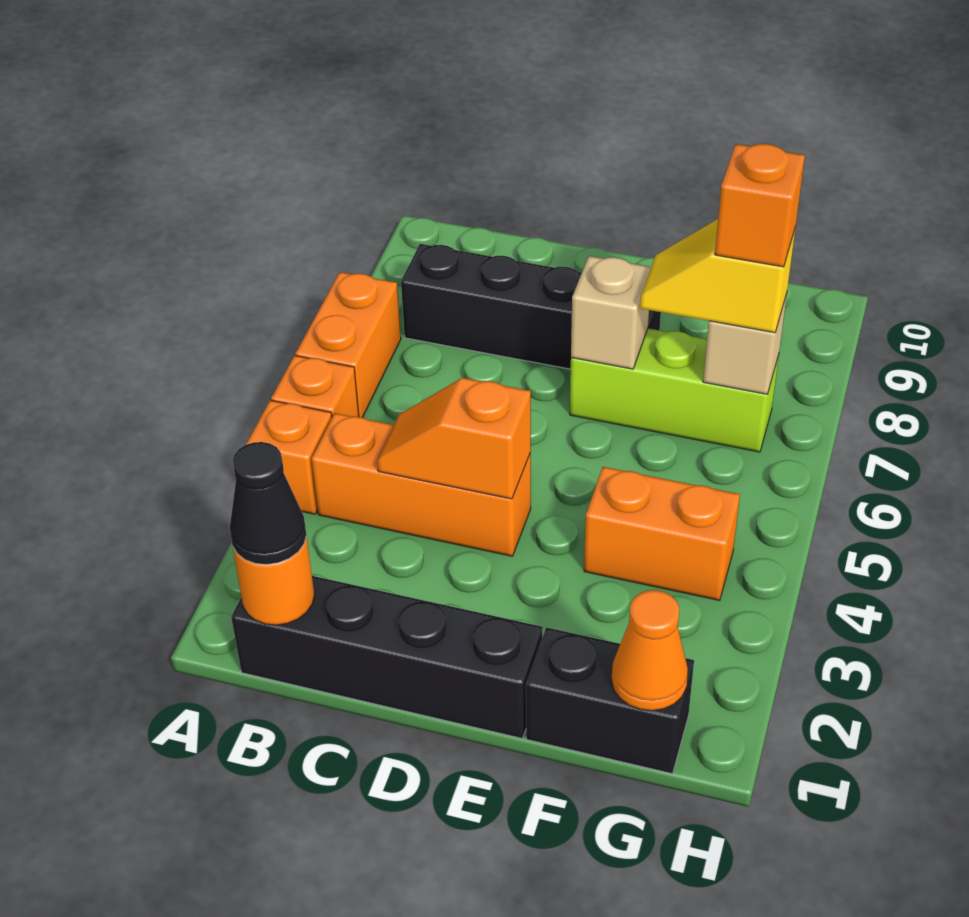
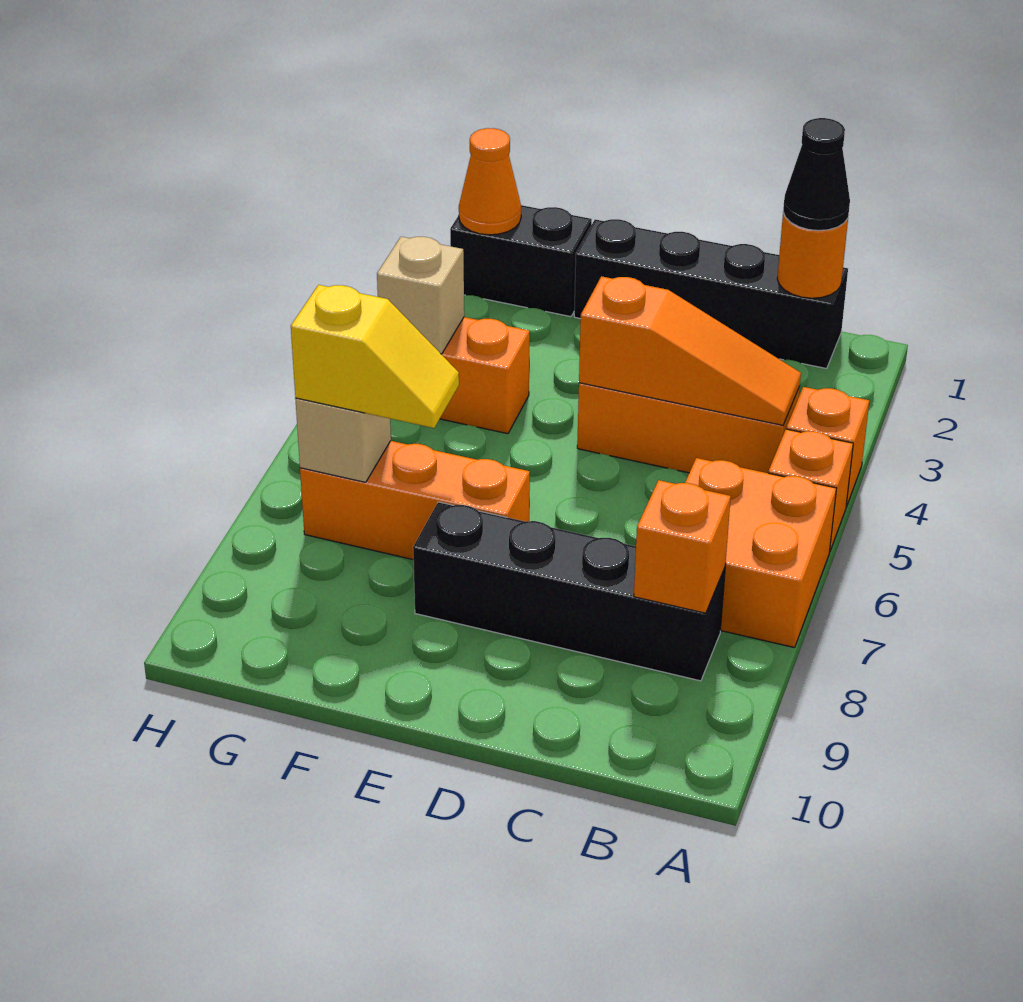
orange brick A6:A7 level 1 -> orange brick A6:B7 level 1
orange slope C4:D4 level 2 top D -> orange slope B4:D4 level 2 top D
lime brick E7:G7 level 1 -> orange brick E7:G7 level 1
tan brick E7 level 2 -> tan brick G4 level 2
orange brick G7 level 4 -> orange brick B8 level 2

